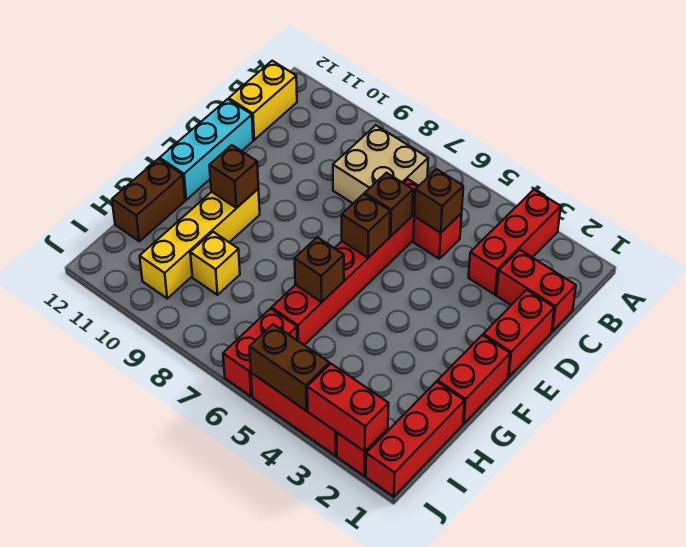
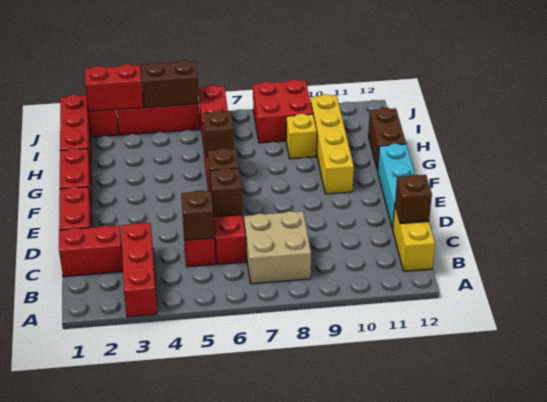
brown brick F10 level 2 -> brown brick C12 level 2
none -> red brick I8:J9 level 1

